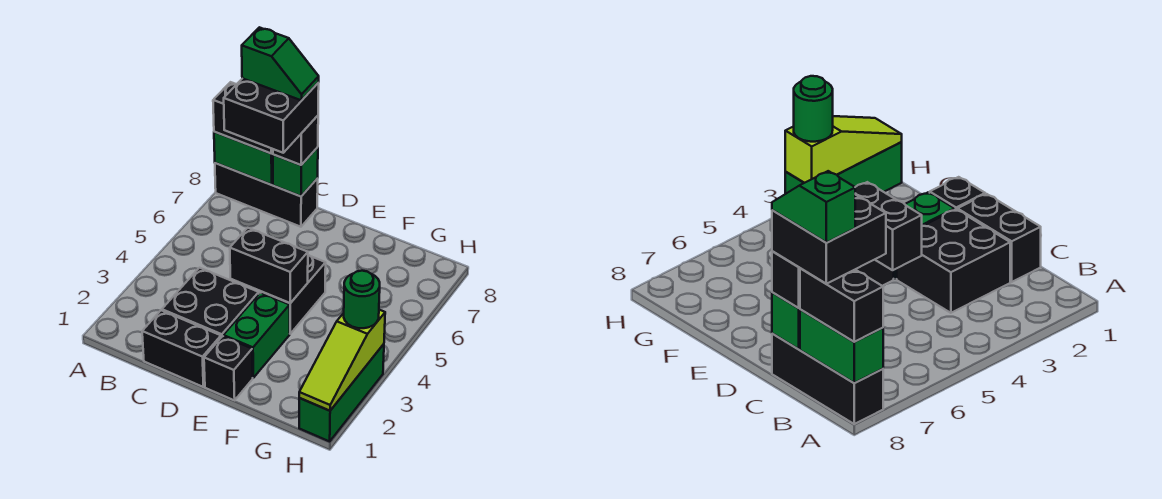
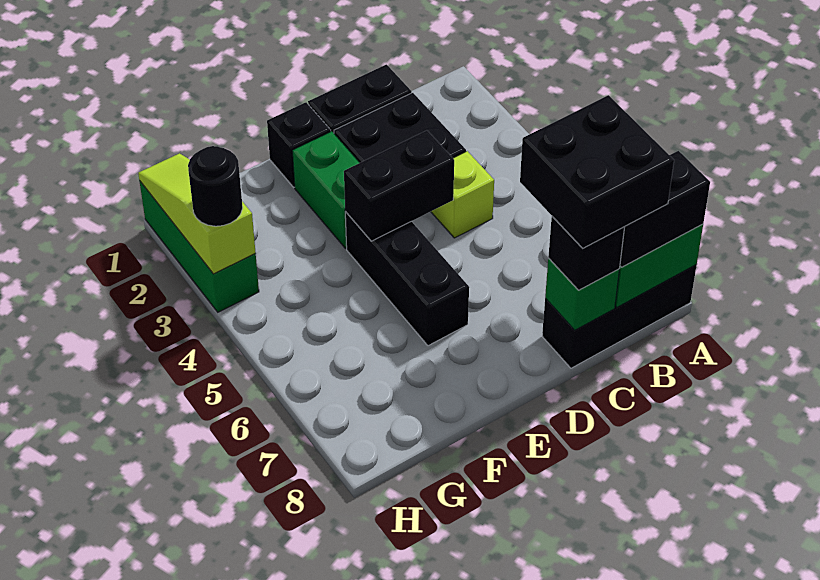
green slope B8:C8 level 5 top B -> none
none -> lime brick C4 level 1
black brick E4:E5 level 1 -> black brick E4:E6 level 1
green round brick H3 level 3 -> black round brick H3 level 3

